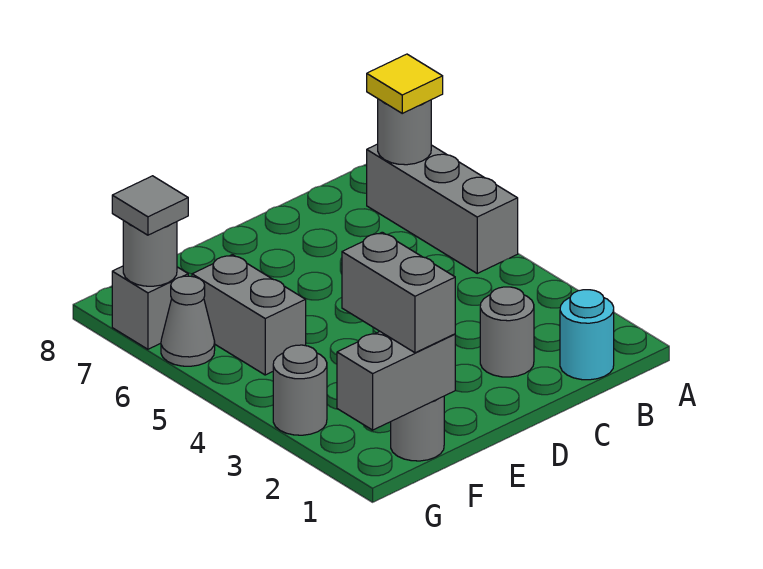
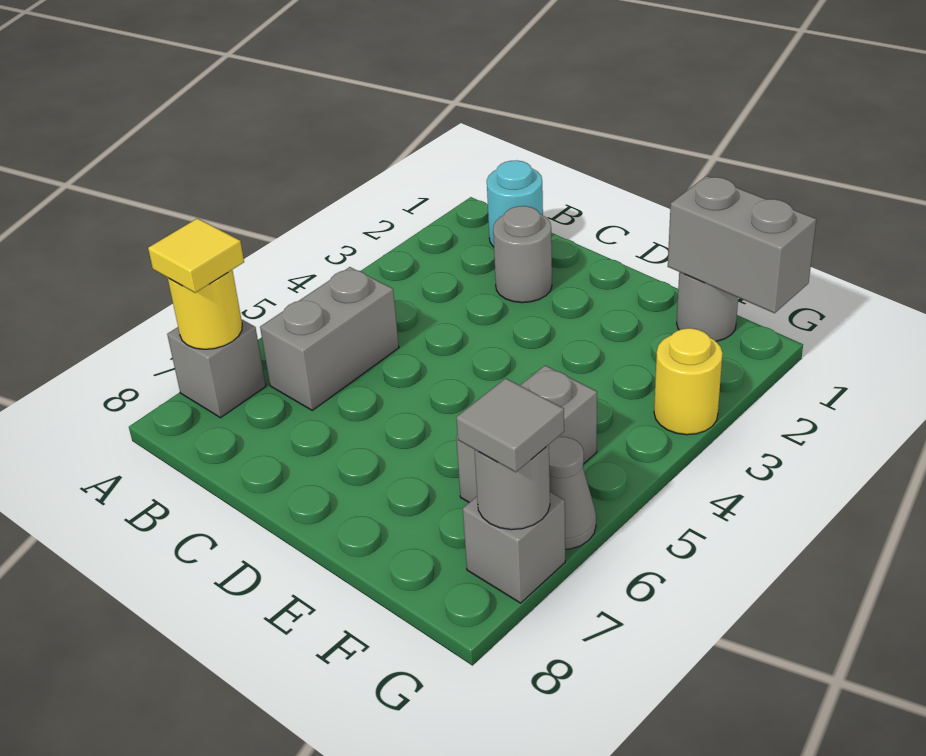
grey brick A5:A7 level 1 -> grey brick A7 level 1
grey round brick A7 level 2 -> yellow round brick A7 level 2
grey brick F1:F2 level 3 -> grey brick B5:B6 level 1
grey round brick G3 level 1 -> yellow round brick G3 level 1

